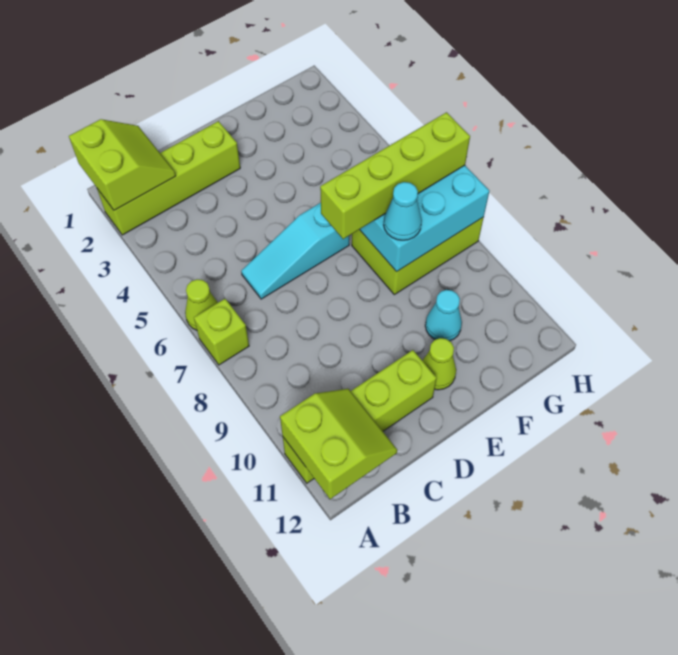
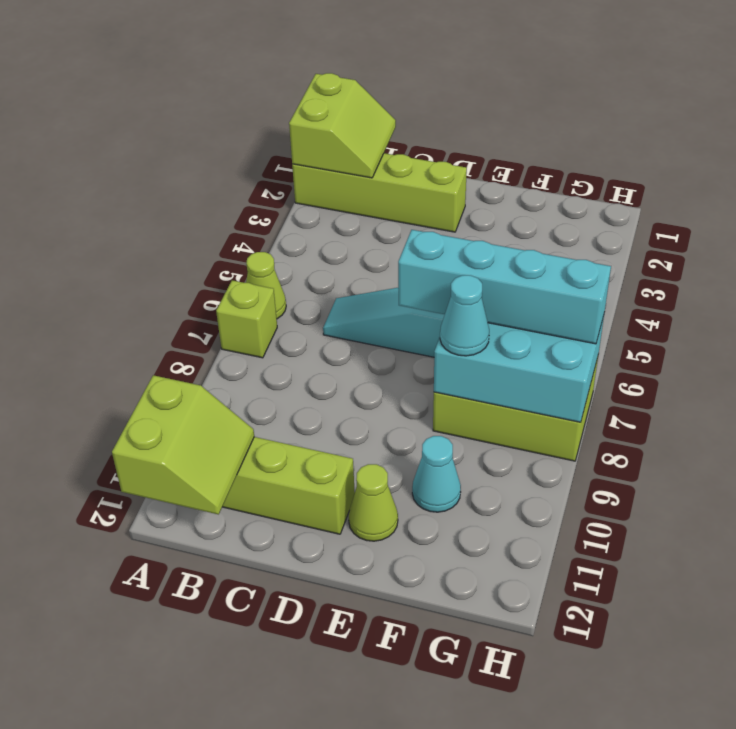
lime brick E7:H7 level 3 -> cyan brick E7:H7 level 3

